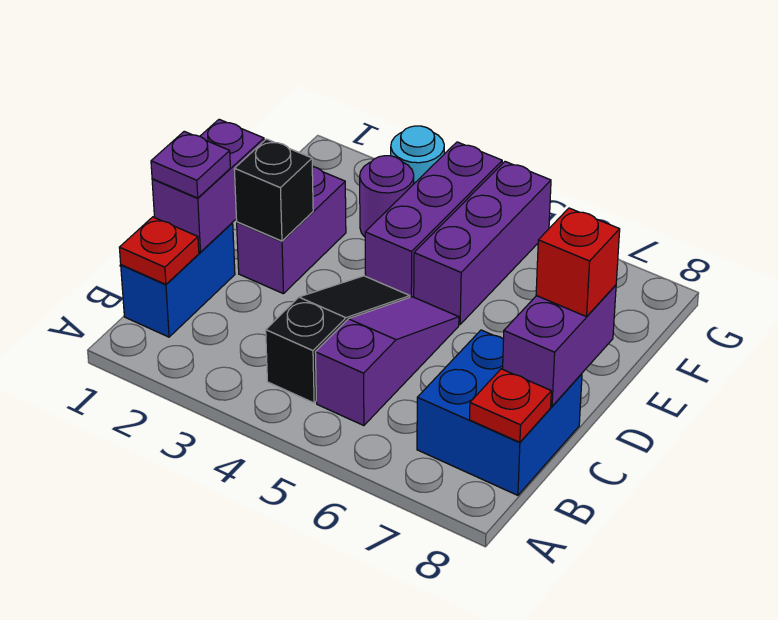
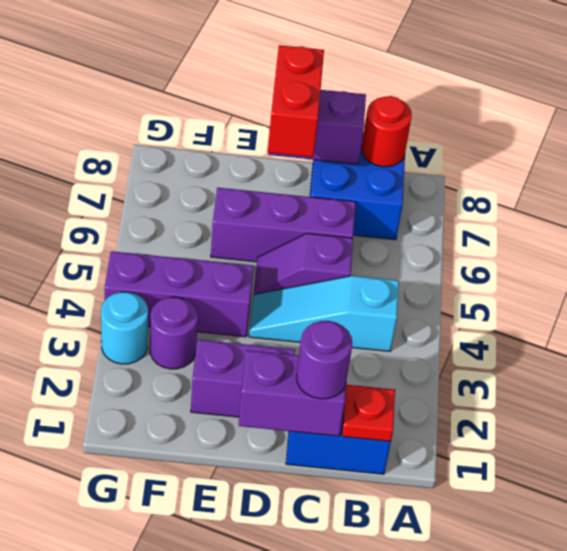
black slope B4:D4 level 1 top B -> cyan slope B4:D4 level 1 top B
purple slope B5:D5 level 1 top B -> purple slope C5:D5 level 1 top C
red plate B8 level 2 -> red round brick B8 level 2
purple plate C1 level 3 -> purple round brick C1 level 3
black brick D2 level 2 -> none
red brick D8 level 3 -> red brick D7:D8 level 3
purple brick E5:G5 level 1 -> purple brick C6:E6 level 1

